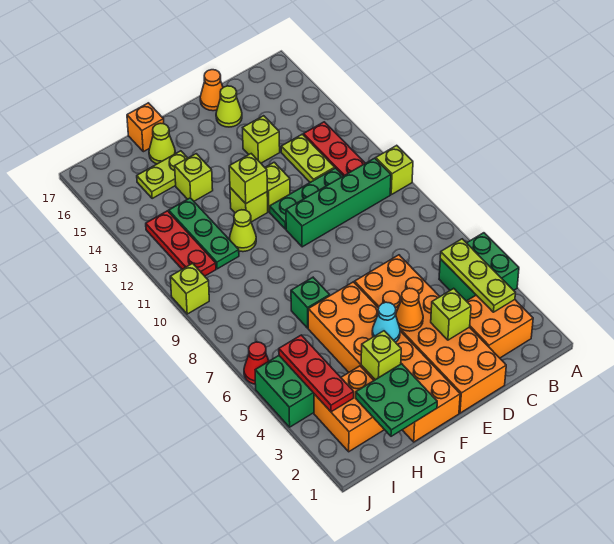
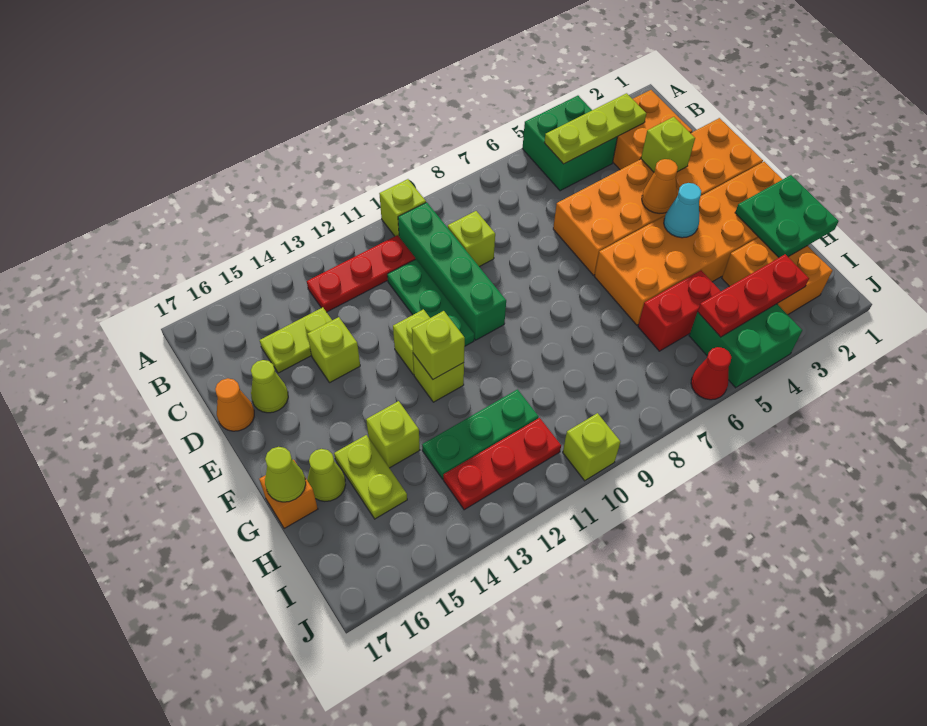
lime plate C12:C13 level 1 -> lime plate C14:C15 level 1
lime brick G3 level 2 -> lime brick C9 level 1
green brick G7 level 1 -> none
lime cone G11 level 1 -> lime cone G17 level 2
none -> red brick H5:H6 level 1

